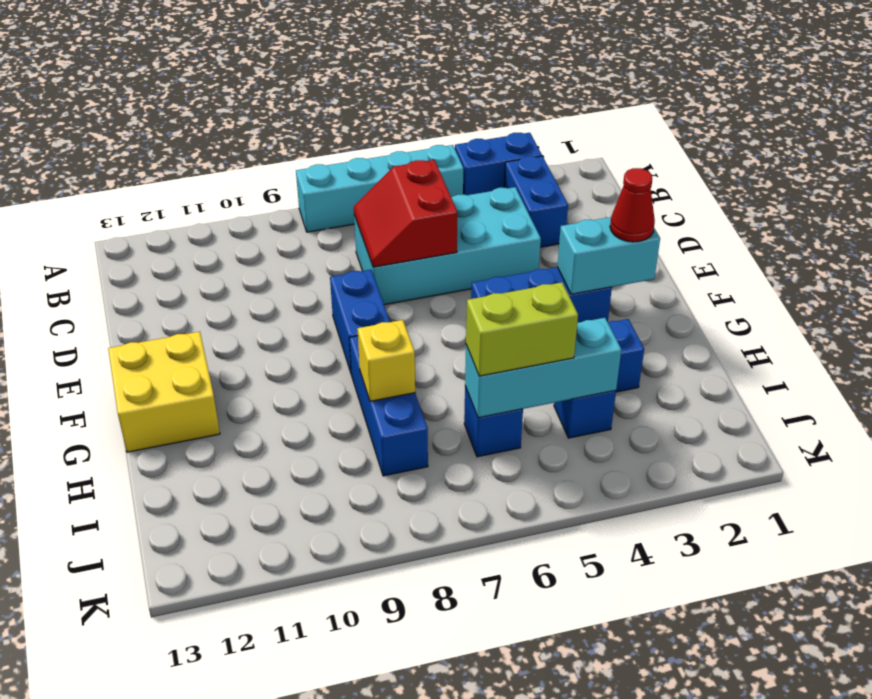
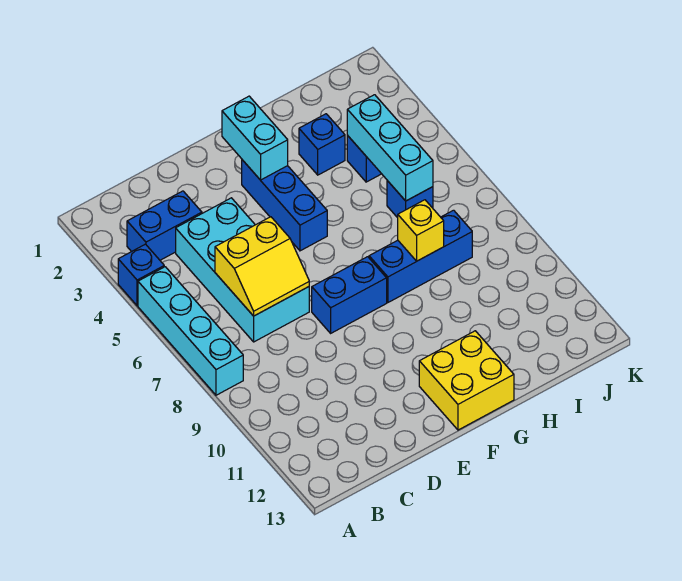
blue brick A3:A4 level 1 -> blue brick A4 level 1
red slope C6:D7 level 2 top 6 -> yellow slope C6:D7 level 2 top 6
red cone F2 level 3 -> none
lime brick I5:I6 level 3 -> none

